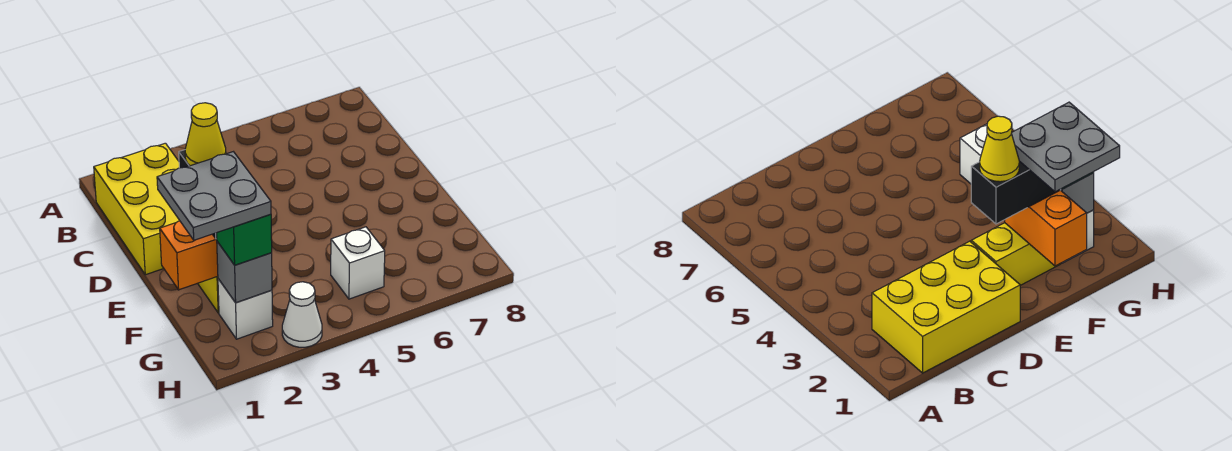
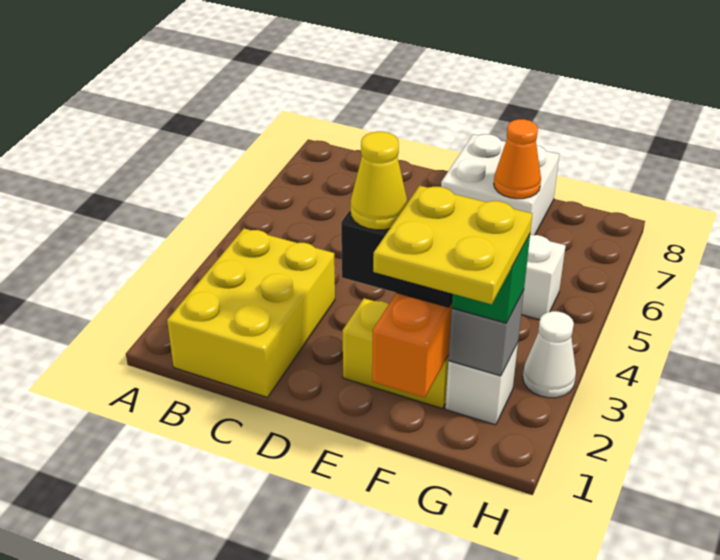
yellow brick B1:D2 level 1 -> yellow brick B1:C3 level 1
none -> white brick E7:F8 level 1
grey plate F1:G2 level 4 -> yellow plate F1:G2 level 4
none -> orange cone F7 level 2

